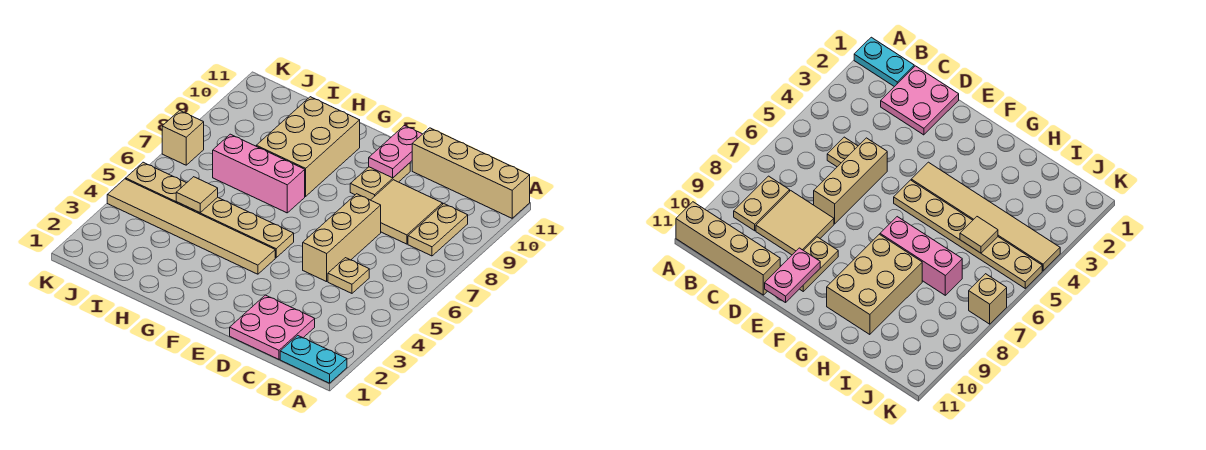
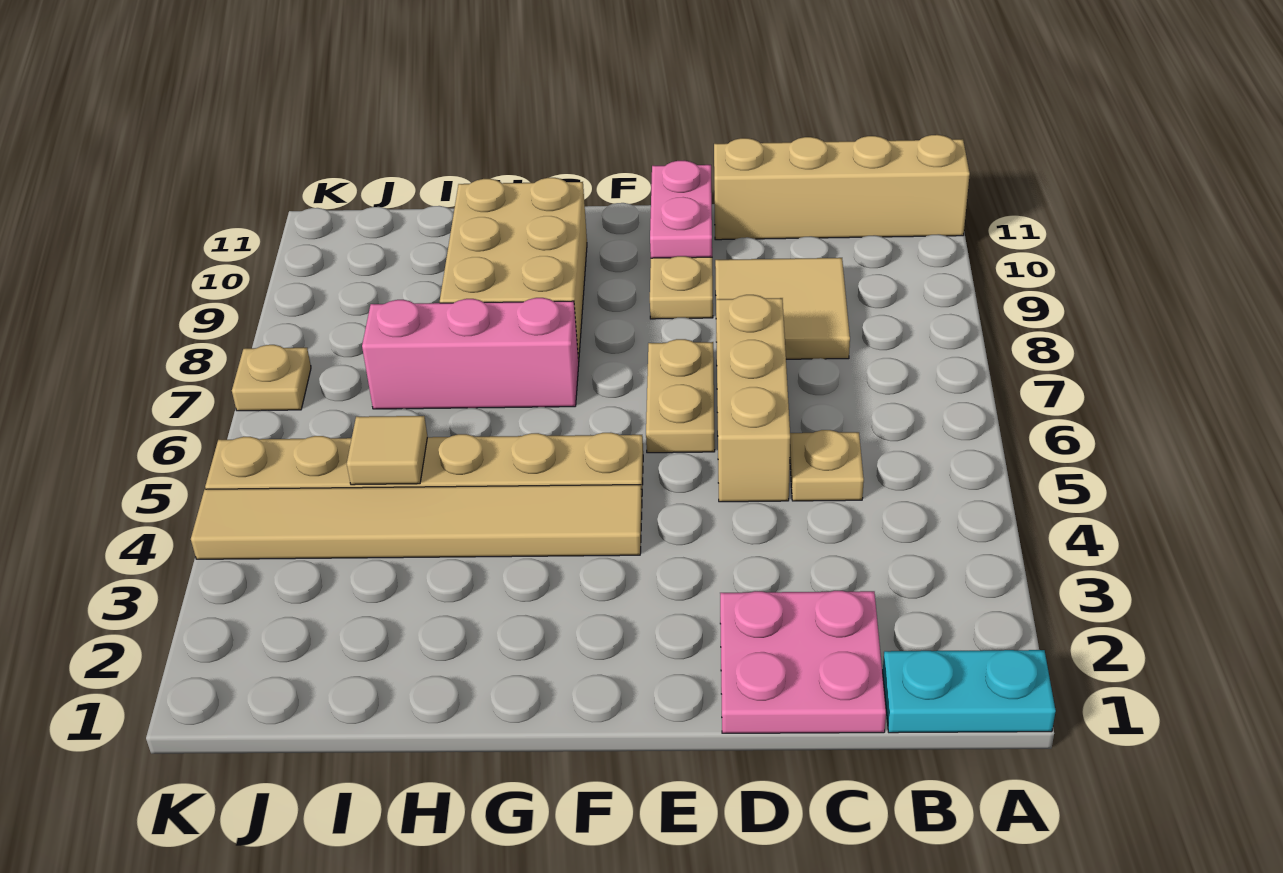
tan plate B8:B9 level 1 -> tan plate E6:E7 level 1
tan brick K7 level 1 -> tan plate K7 level 1

